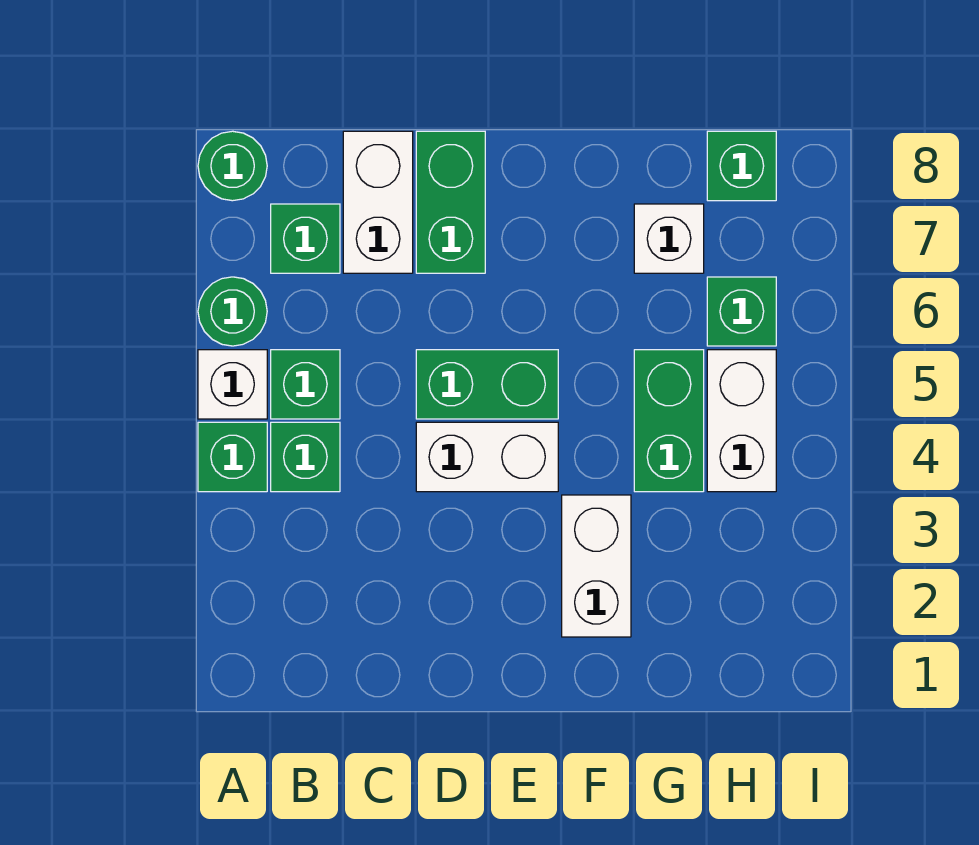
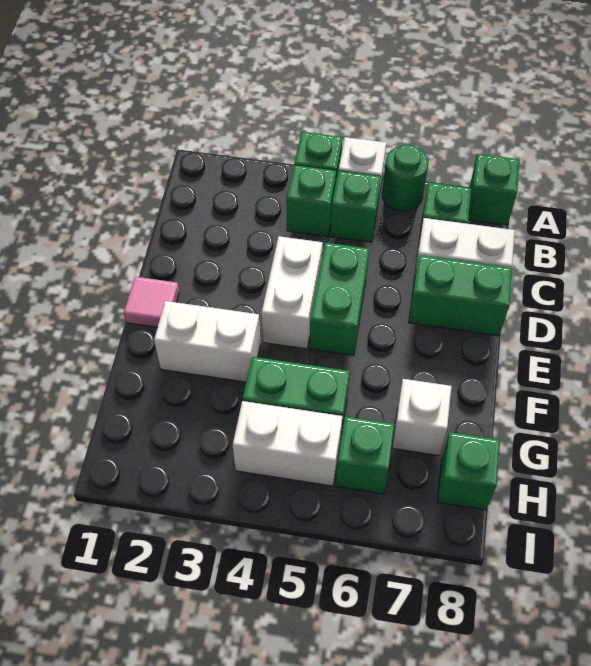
green round brick A8 level 1 -> green brick A8 level 1
none -> pink tile E1 level 1

